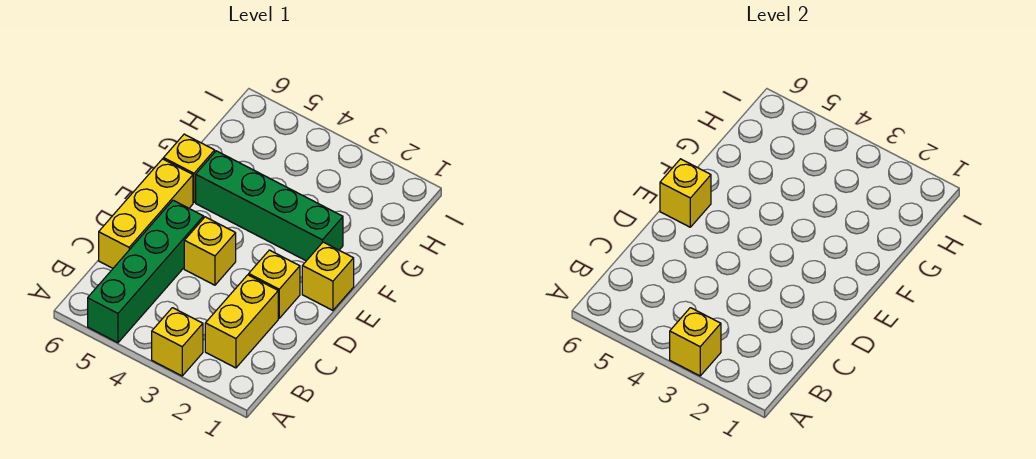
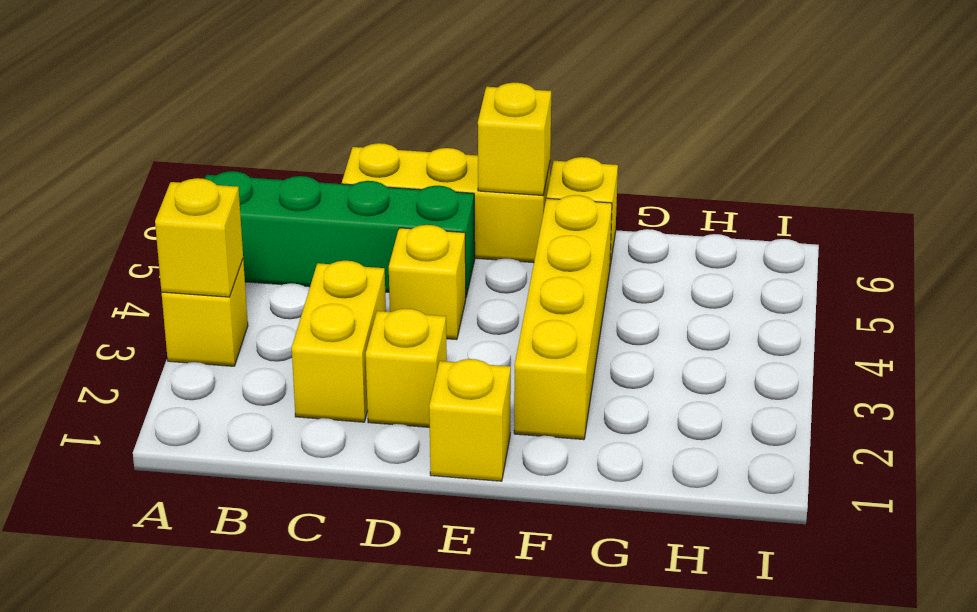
yellow brick B2:C2 level 1 -> yellow brick C2:C3 level 1
green brick F2:F5 level 1 -> yellow brick F2:F5 level 1

